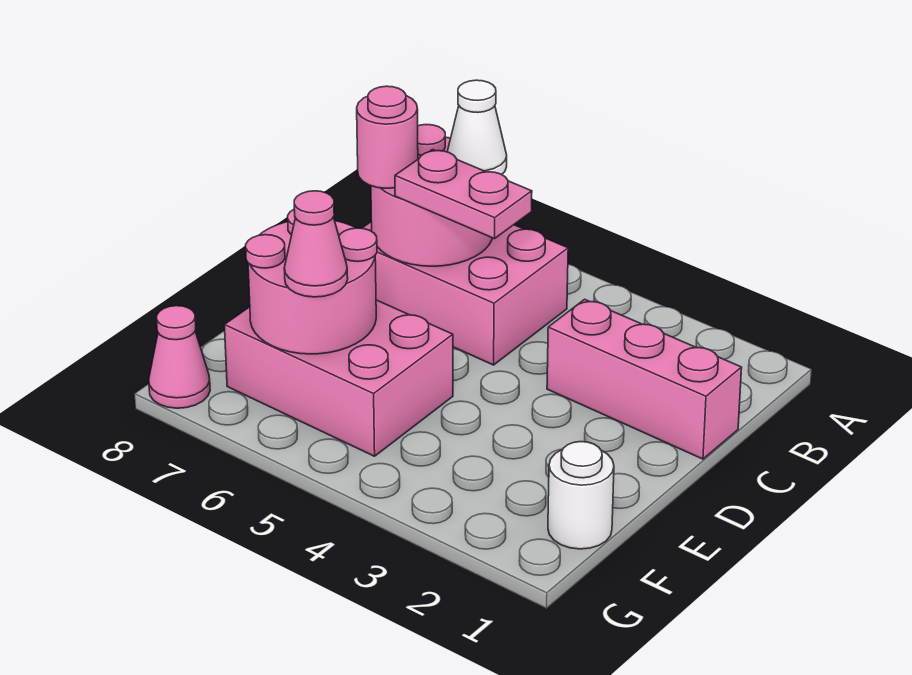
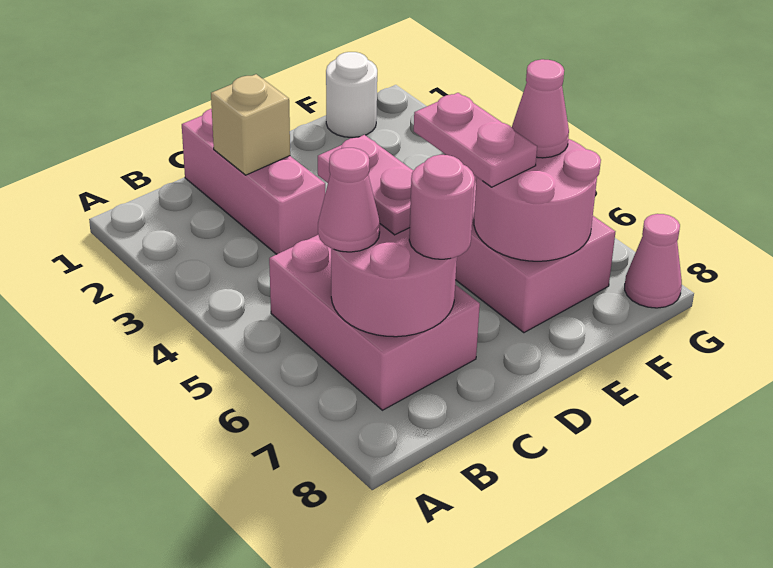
white cone B6 level 3 -> pink cone B6 level 3
none -> tan brick C2 level 2
none -> pink plate E5:E6 level 3

